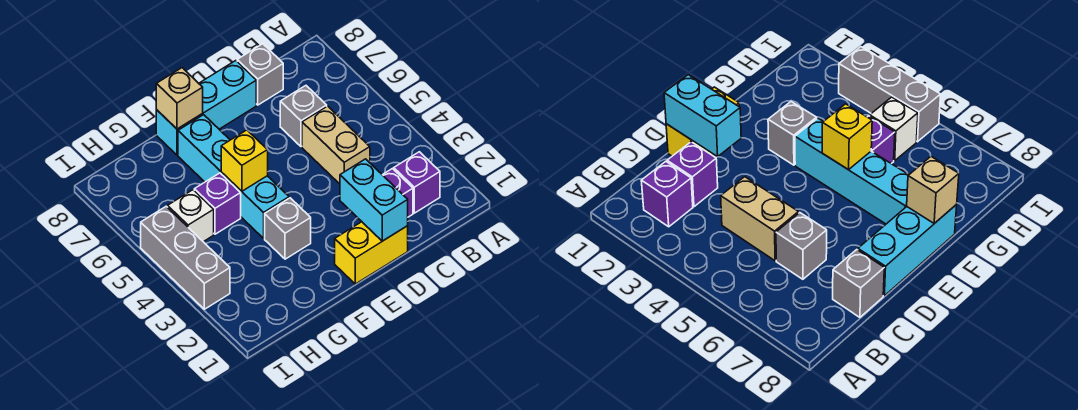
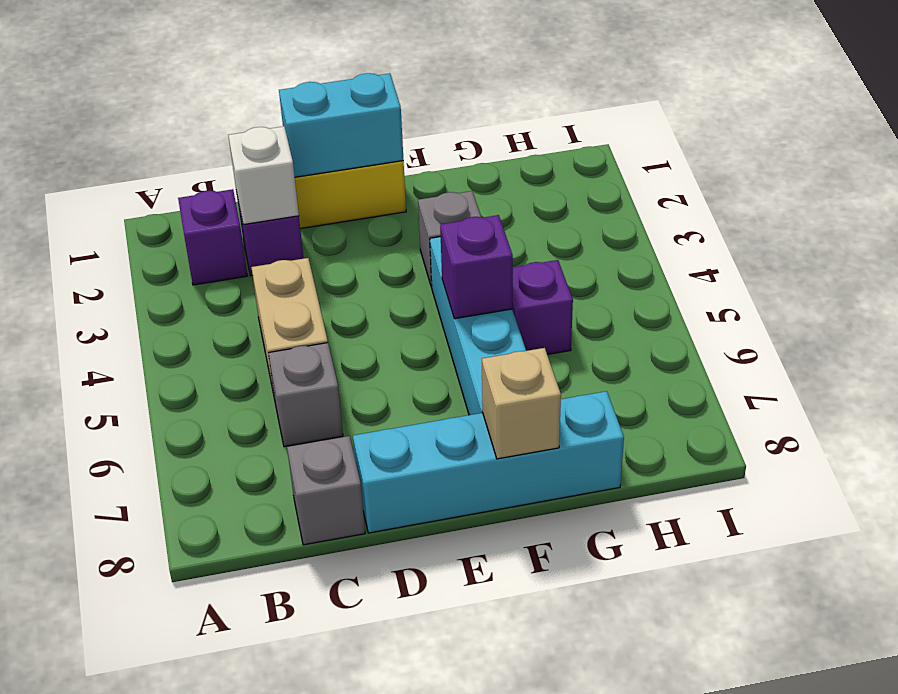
cyan brick D1:D2 level 2 -> cyan brick D1:E1 level 2
cyan brick D8:F8 level 1 -> cyan brick D8:G8 level 1
yellow brick F5 level 2 -> purple brick F5 level 2
white brick H5 level 1 -> white brick C2 level 2
grey brick I3:I5 level 1 -> none

